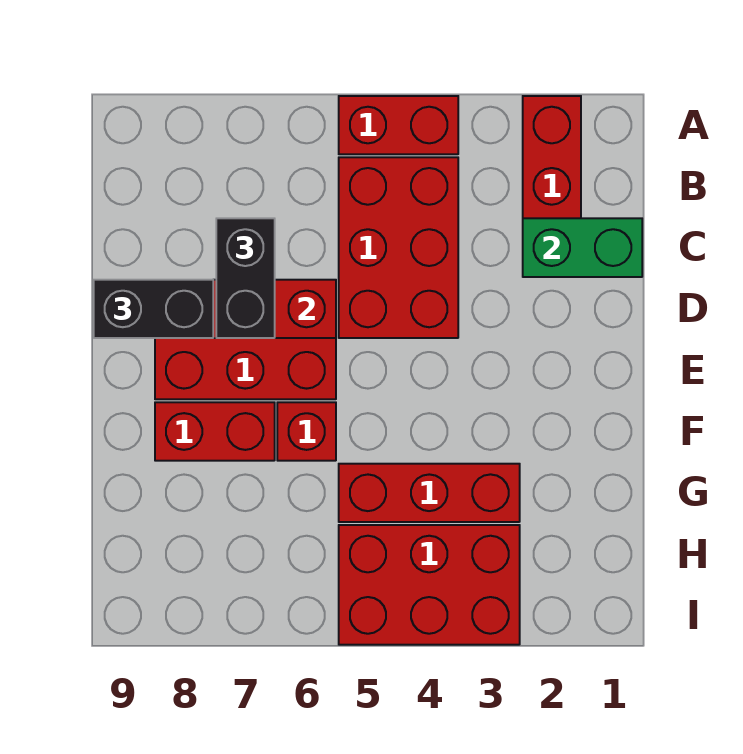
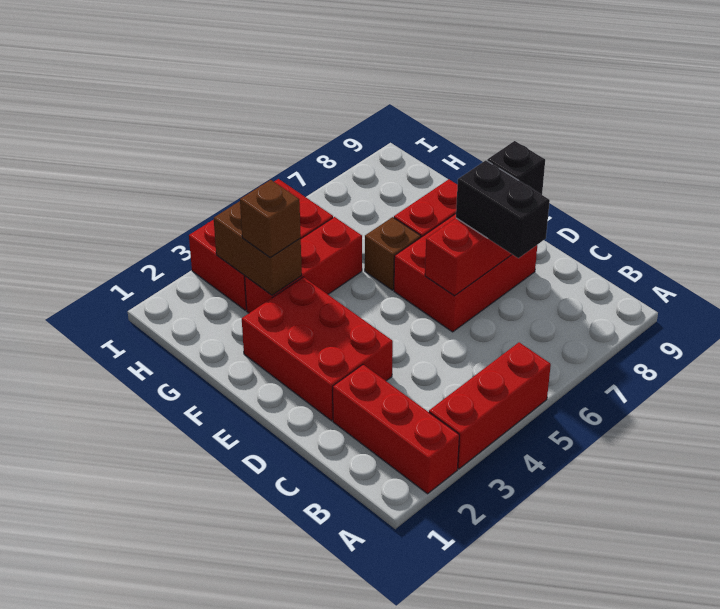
red brick A4:A5 level 1 -> red brick A3:A5 level 1
red brick B4:D5 level 1 -> red brick D2:F3 level 1
green brick C1:C2 level 2 -> none
black brick D8:D9 level 3 -> black brick D8 level 3
red brick F6 level 1 -> brown brick F6 level 1
none -> brown brick G3:H3 level 2
none -> brown brick G3 level 3

